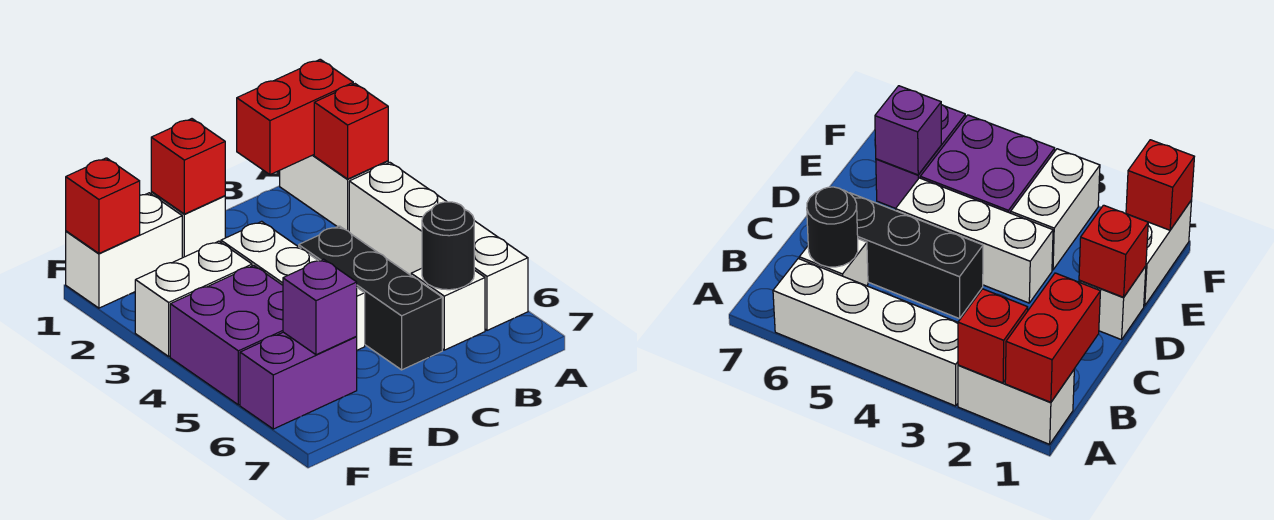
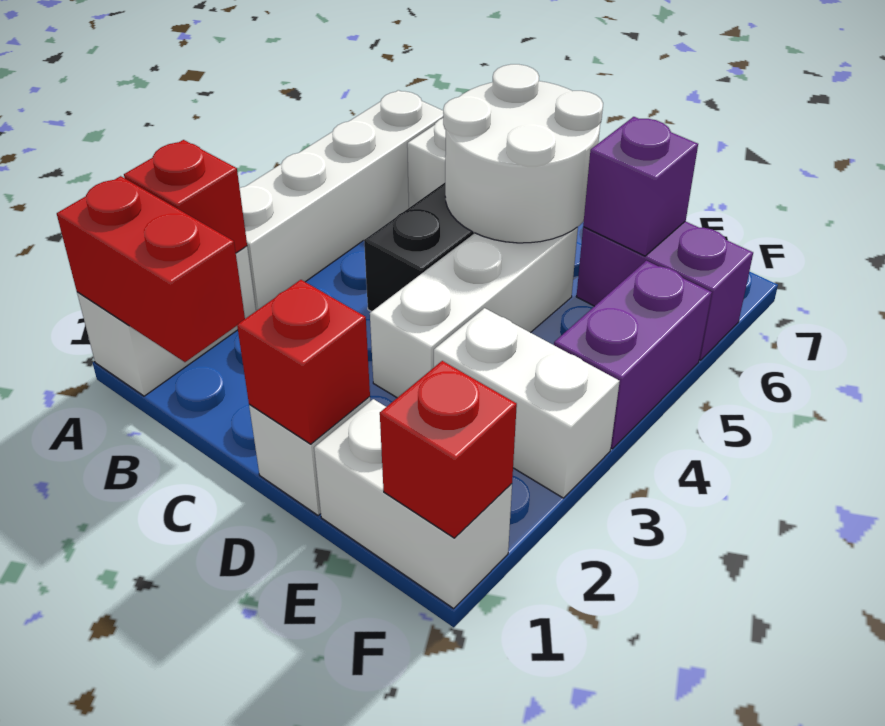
black round brick B6 level 2 -> none
none -> white round brick C5:D6 level 2
purple brick E4:F5 level 1 -> purple brick F4:F5 level 1

